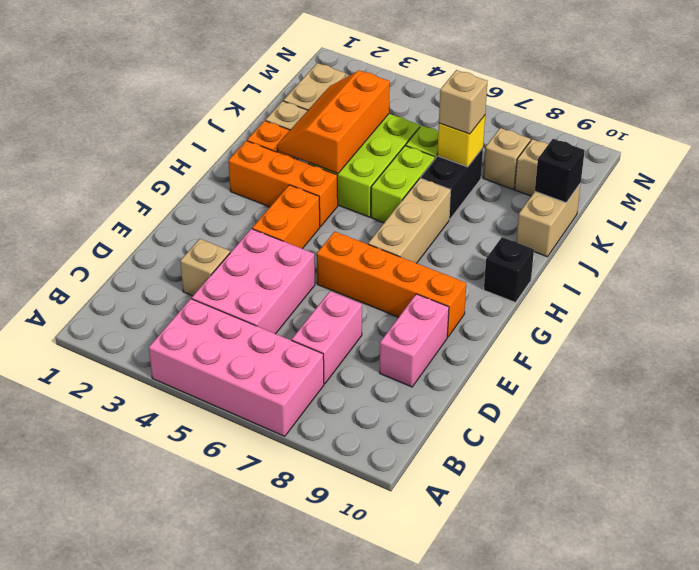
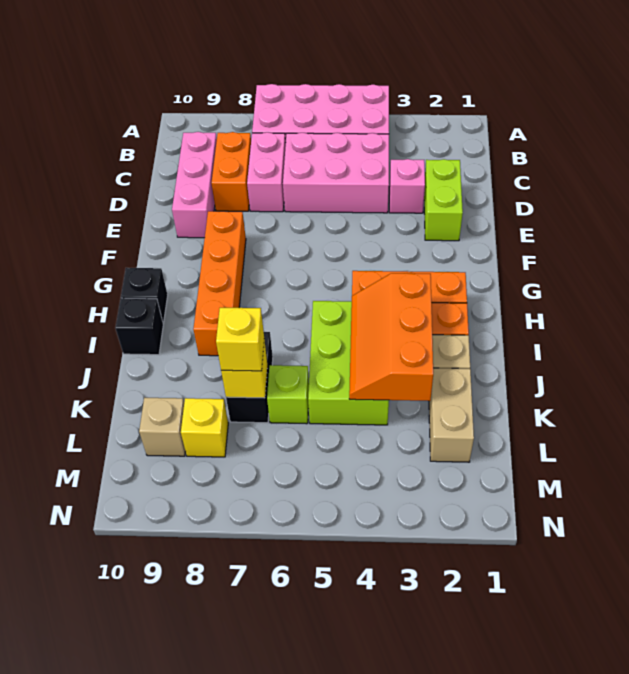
pink brick C4:E5 level 1 -> pink brick C4:D6 level 1
tan brick D3 level 1 -> pink brick D3 level 1
pink brick D9:E9 level 1 -> pink brick C9:E9 level 1
orange brick F4:G4 level 1 -> orange brick C8:D8 level 1
orange brick F6:F9 level 1 -> orange brick F8:I8 level 1
tan brick G7:I7 level 1 -> none
orange slope I3:K4 level 2 top 4 -> orange slope I3:K4 level 2 top 3
lime brick I6:J6 level 1 -> lime brick D2:E2 level 1
tan brick J10:K10 level 1 -> none
tan brick K7 level 3 -> yellow brick K7 level 3
black brick K10 level 2 -> black brick I10 level 1
tan brick L8 level 1 -> yellow brick L8 level 1

